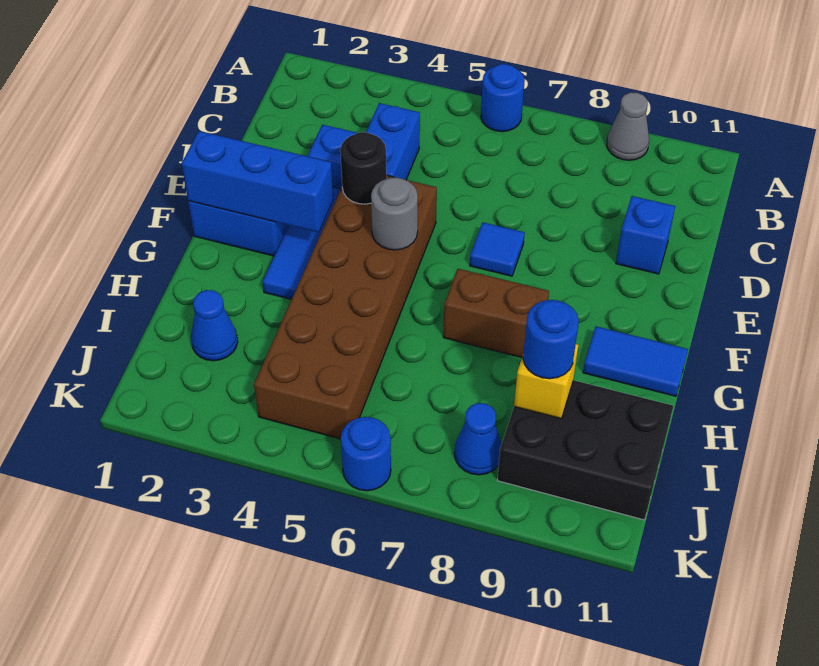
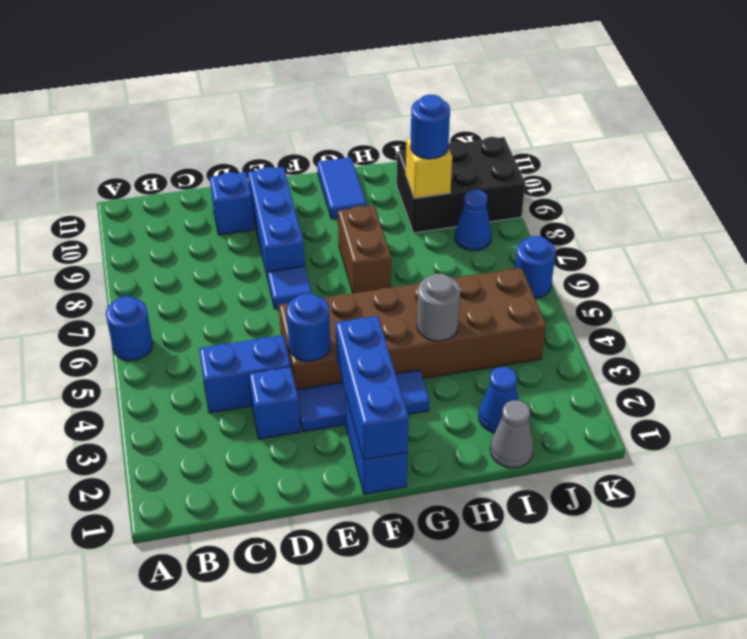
grey cone A9 level 1 -> grey cone I1 level 1
black round brick E4 level 2 -> blue round brick E4 level 2
none -> blue brick E8:E10 level 1
grey round brick F5 level 2 -> grey round brick H4 level 2
black brick I9:J11 level 1 -> black brick I9:K10 level 1

